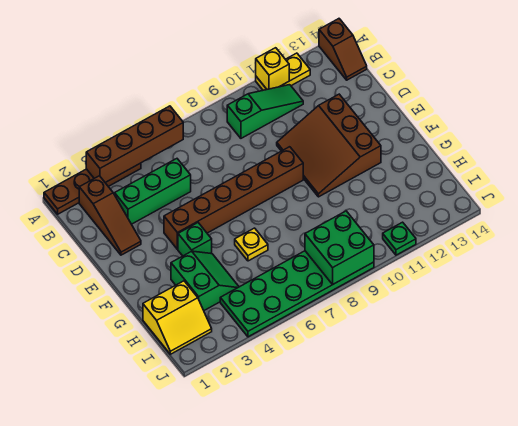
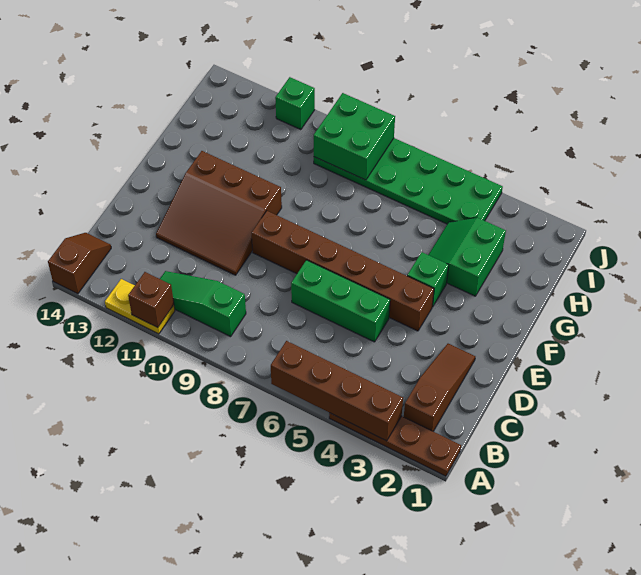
yellow brick A11 level 2 -> brown brick A11 level 2
green brick C3:C5 level 1 -> green brick D5:D7 level 1
brown slope D10:F12 level 1 top 12 -> brown slope D10:F12 level 1 top F
yellow plate G6 level 1 -> none
yellow slope H1:I2 level 1 top H -> none
green plate J11 level 1 -> green brick J11 level 1

